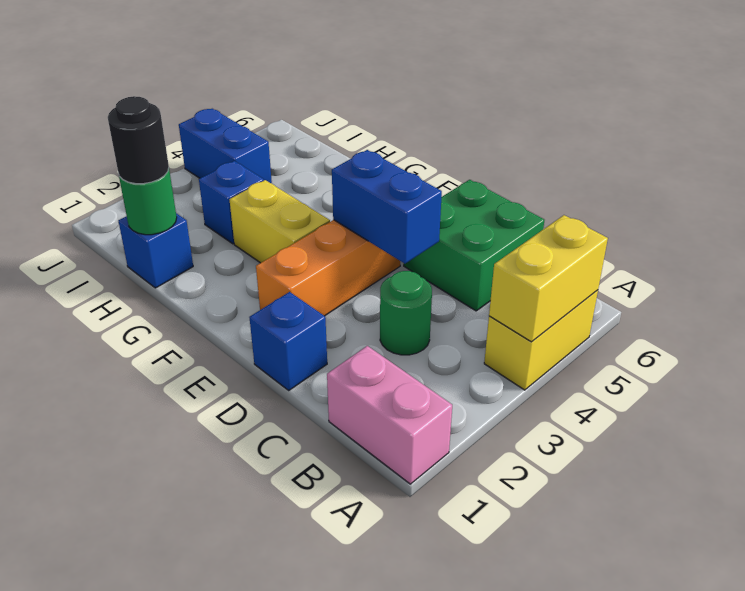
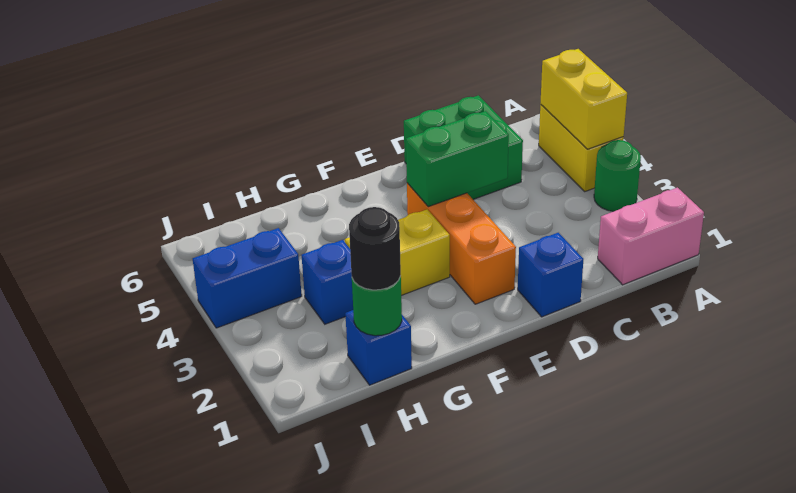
green round brick C3 level 1 -> green round brick A3 level 1
blue brick D4:E4 level 2 -> green brick D4:E4 level 2

